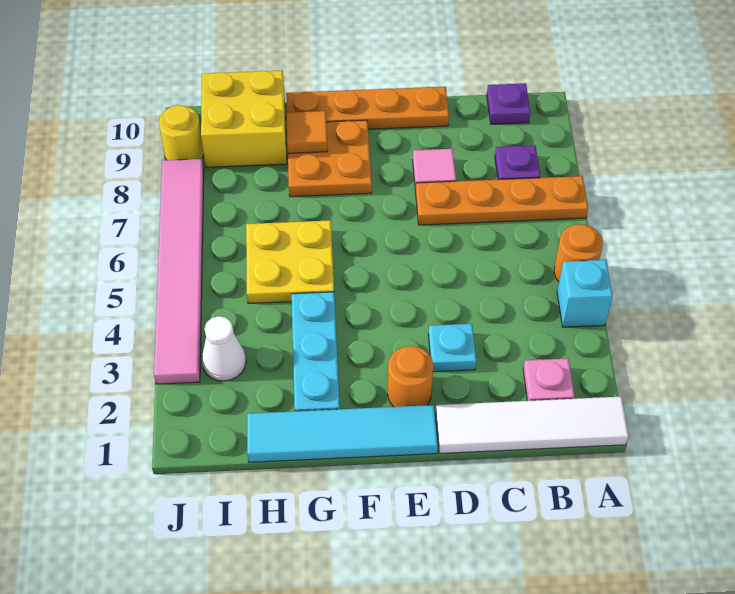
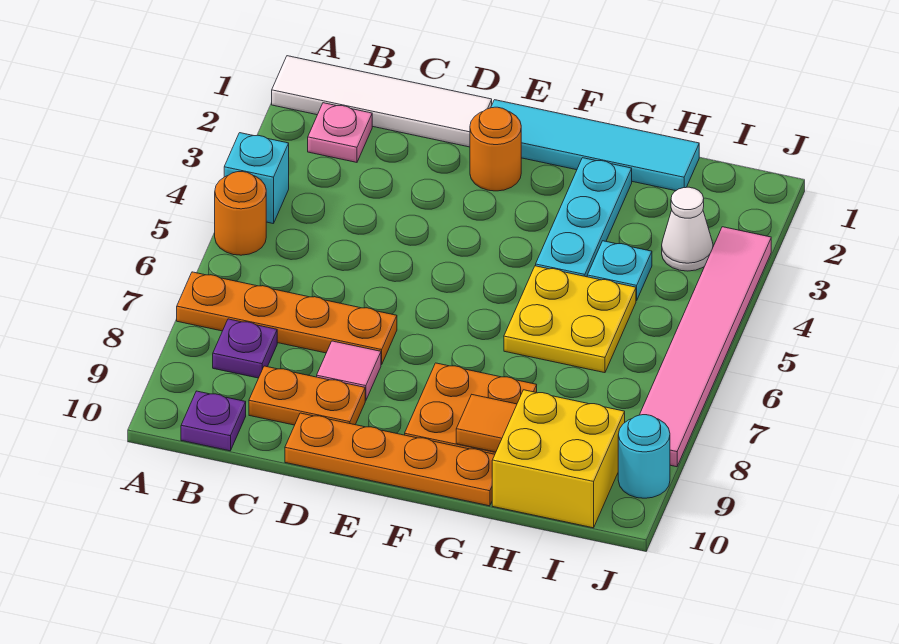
none -> orange plate C9:D9 level 1
cyan plate D3 level 1 -> cyan plate H4 level 1
yellow round brick J9 level 1 -> cyan round brick J9 level 1

